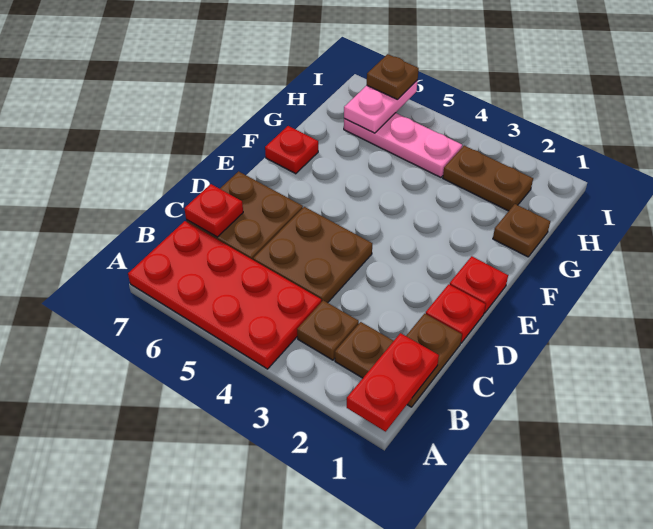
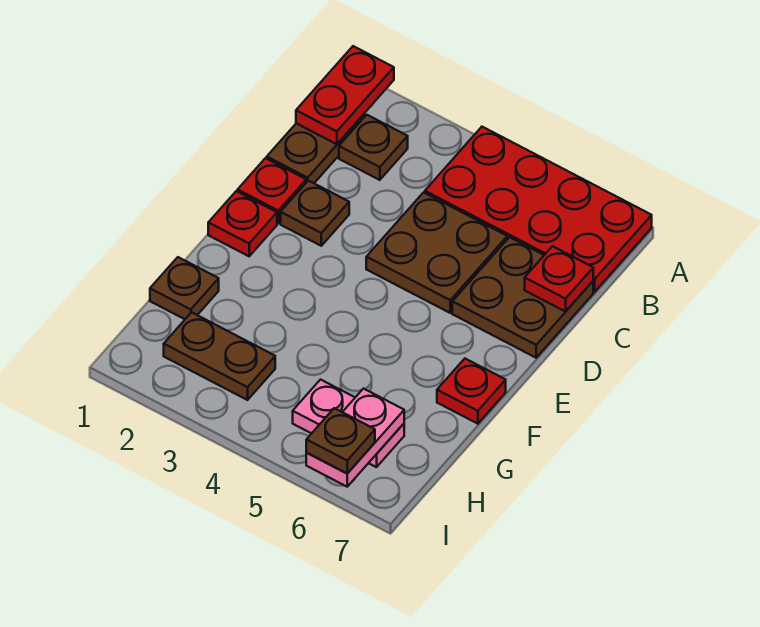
brown plate B3 level 1 -> brown plate D2 level 1
pink plate H4:H6 level 1 -> pink plate H5:H6 level 1

